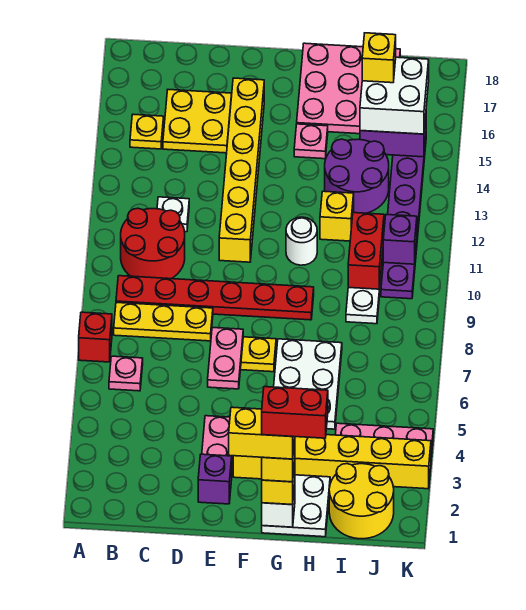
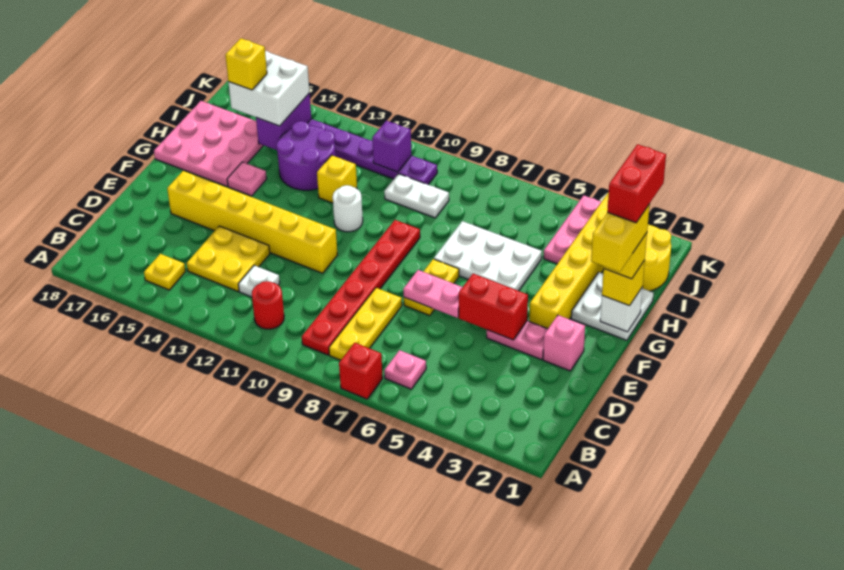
red round brick B10:C11 level 1 -> red round brick B11 level 1
yellow plate C15:D16 level 1 -> yellow plate C13:D14 level 1
purple brick E2 level 1 -> pink brick E2 level 1
red brick I10:I11 level 2 -> red brick E4:E5 level 2

